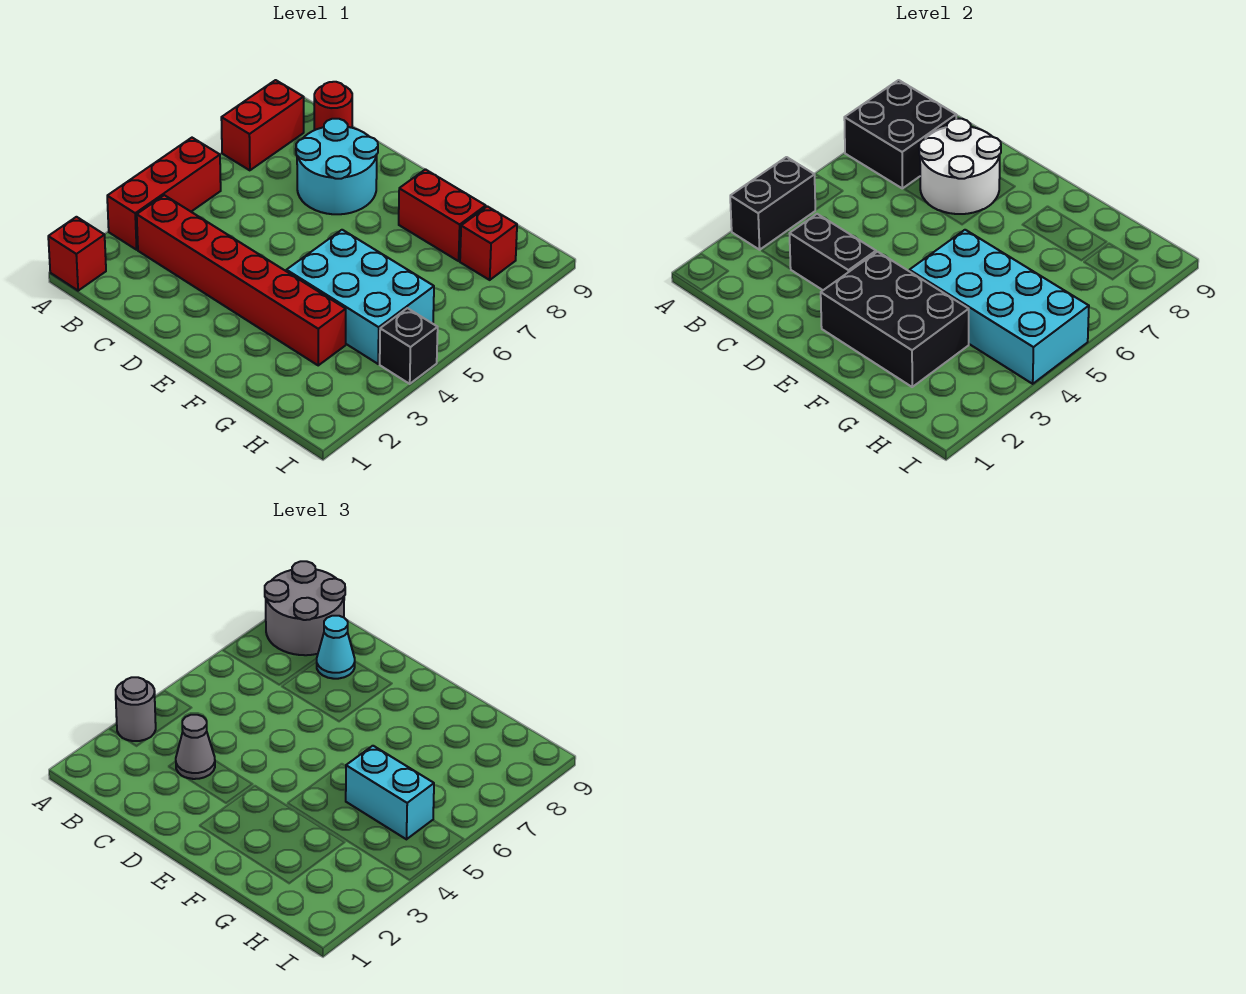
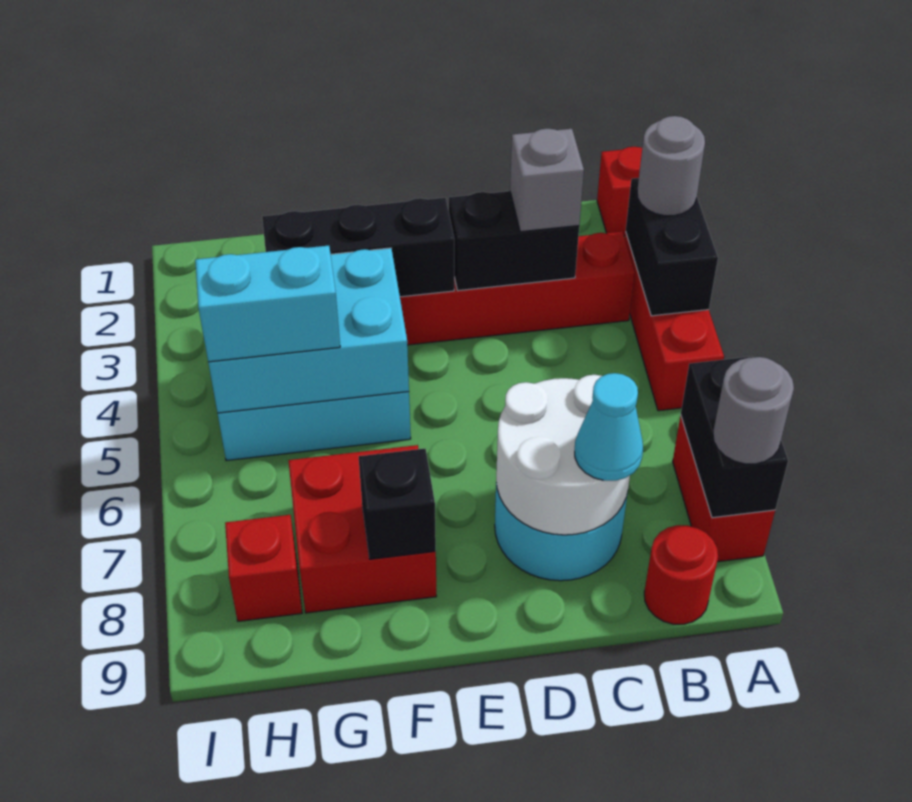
black brick A7:B8 level 2 -> black brick A7:A8 level 2
grey round brick A8:B9 level 3 -> grey round brick A8 level 3
grey cone C3 level 3 -> grey brick C3 level 3
black brick E2:G3 level 2 -> black brick E3:G3 level 2
cyan brick F4:I5 level 2 -> cyan brick F4:H5 level 2
red brick F8:G8 level 1 -> red brick F7:G8 level 1
black brick I4 level 1 -> black brick F8 level 2

